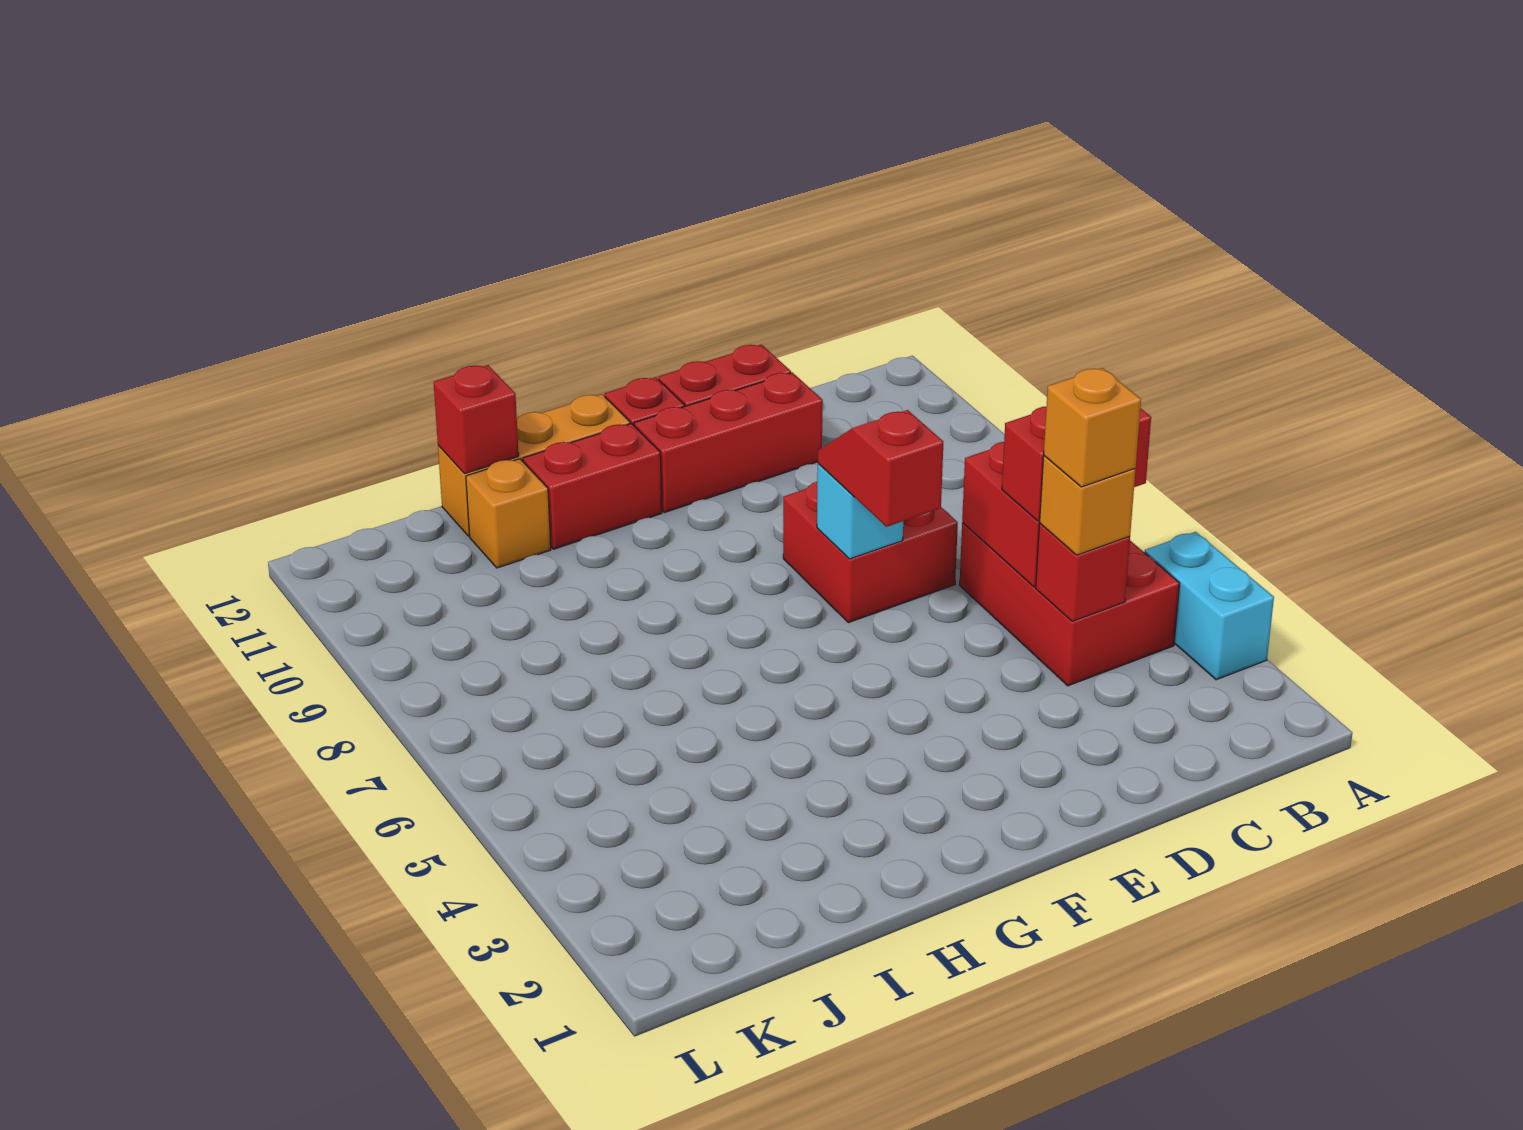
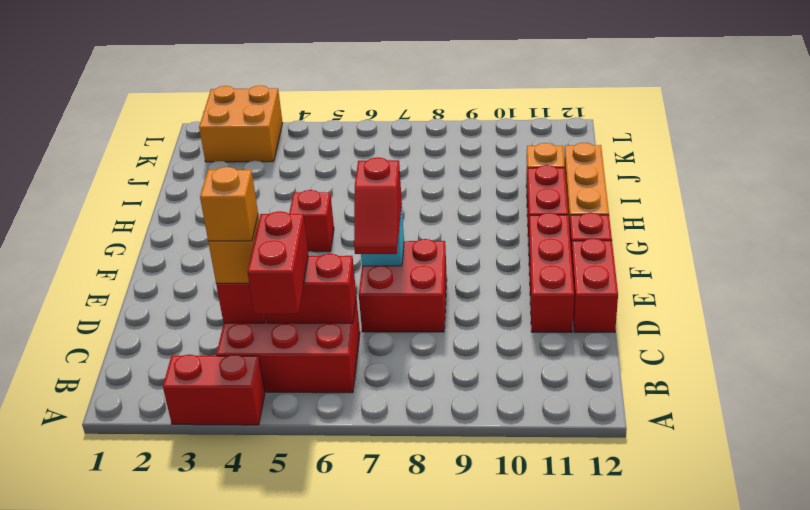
cyan brick A3:A4 level 1 -> red brick A3:A4 level 1
red slope E6:E7 level 3 top 6 -> red slope D7:E7 level 3 top E
red brick I12 level 2 -> red brick G5 level 1
none -> orange brick K2:L3 level 1

